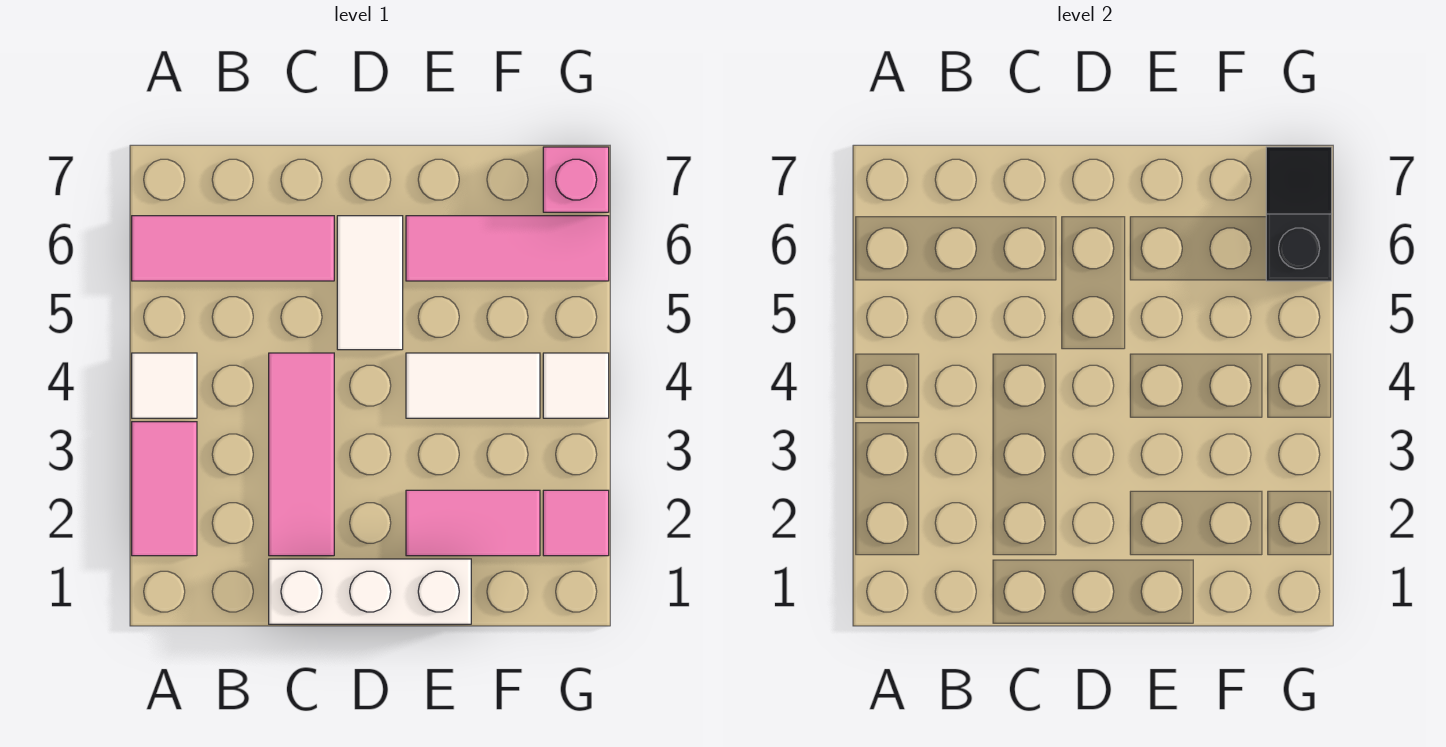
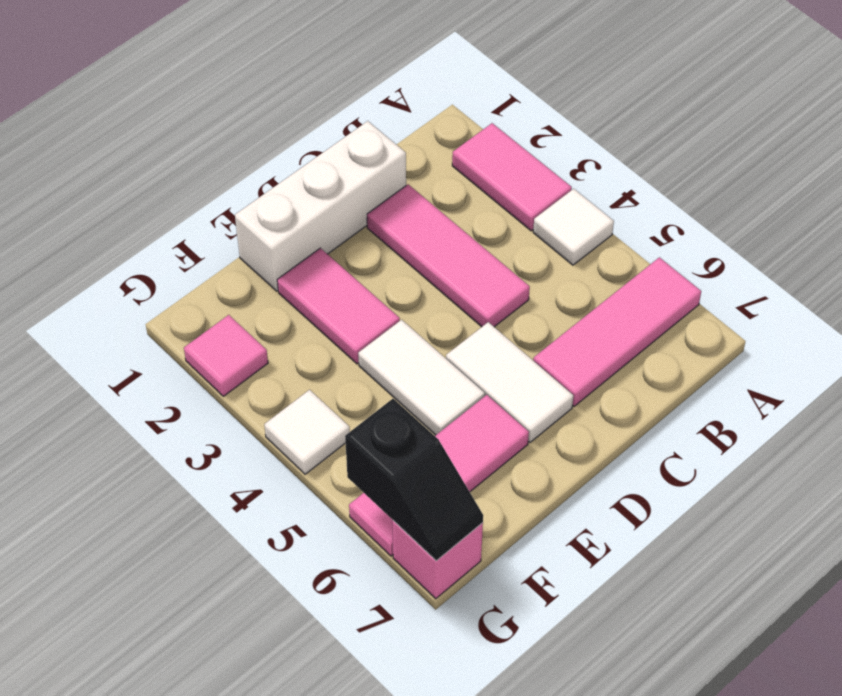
pink tile E2:F2 level 1 -> pink tile E2:E3 level 1
white tile E4:F4 level 1 -> white tile E4:E5 level 1

